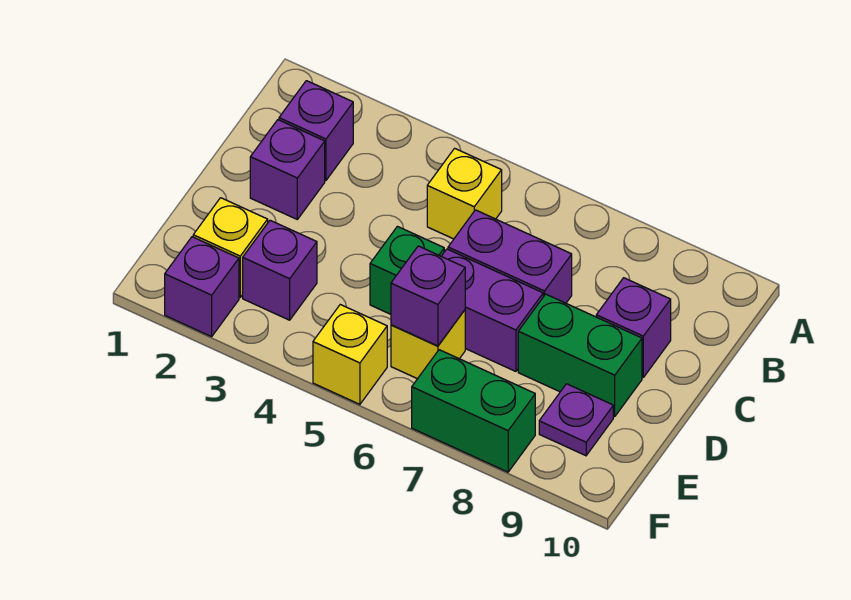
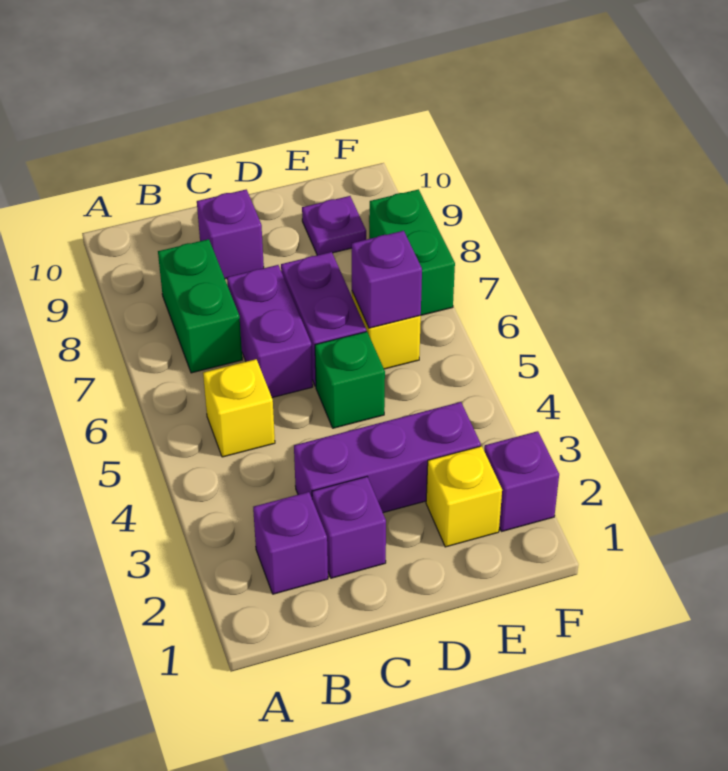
green brick D8:D9 level 1 -> green brick B7:B8 level 1
purple brick E3 level 1 -> purple brick C3:E3 level 1
yellow brick F5 level 1 -> none

